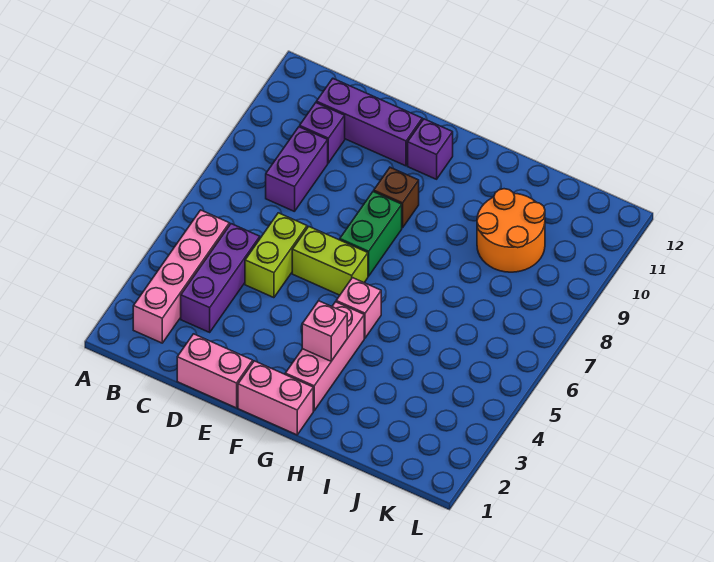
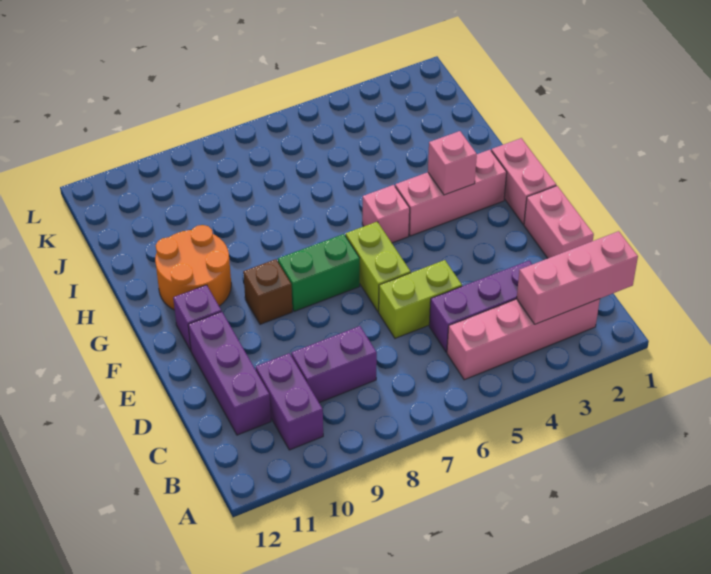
none -> pink brick B1:B3 level 2
purple brick C10 level 1 -> purple brick B10:C10 level 1
orange round brick I9:J10 level 1 -> orange round brick G10:H11 level 1

